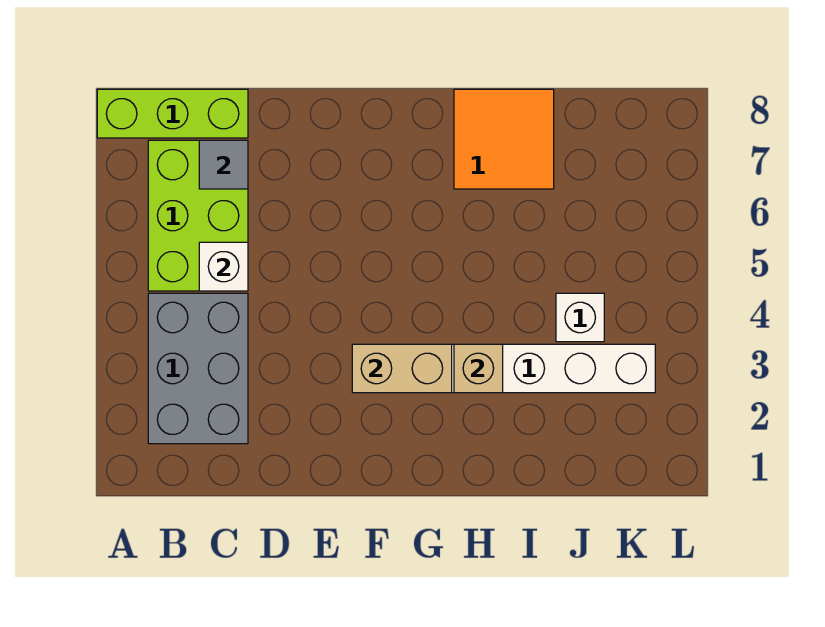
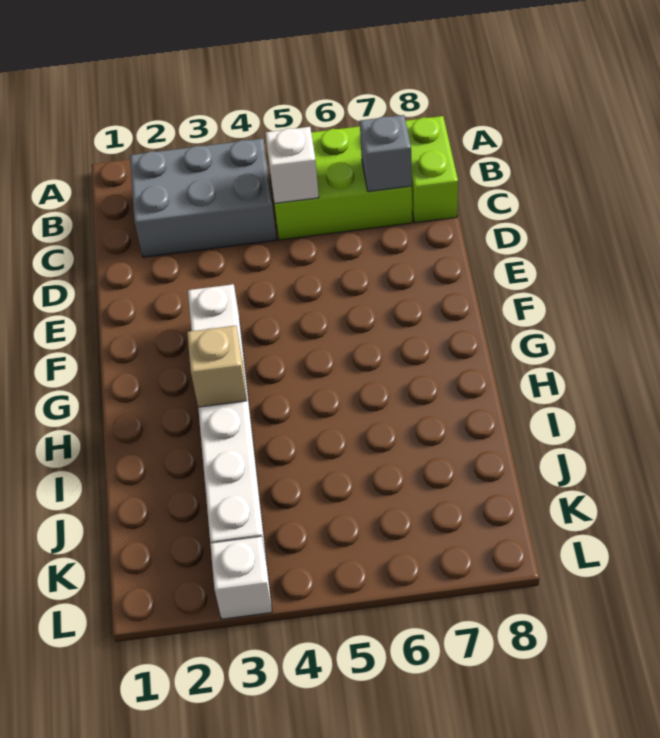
lime brick A8:C8 level 1 -> lime brick B8:C8 level 1
grey tile C7 level 2 -> grey brick C7 level 2
tan brick F3:G3 level 2 -> none
orange tile H7:I8 level 1 -> none
white brick J4 level 1 -> white brick L3 level 1

